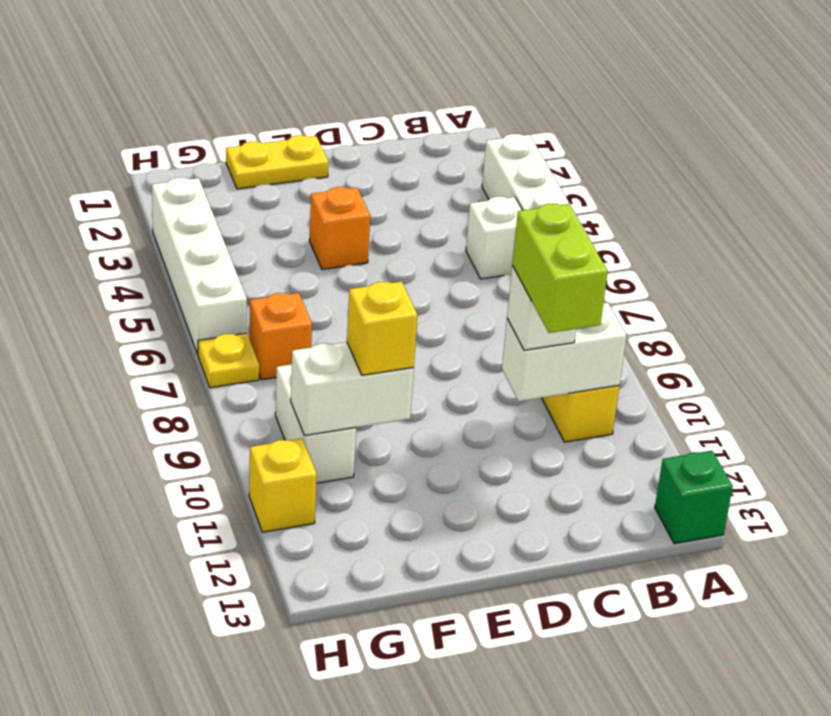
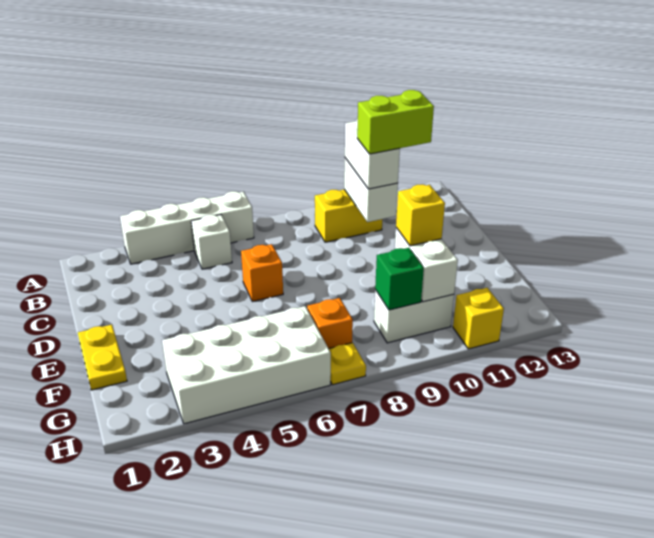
green brick A13 level 1 -> green brick G9 level 2
white brick C10 level 3 -> white brick B10:C10 level 3
orange brick E4 level 1 -> orange brick D6 level 1
white brick H3:H6 level 1 -> white brick G3:H6 level 1

